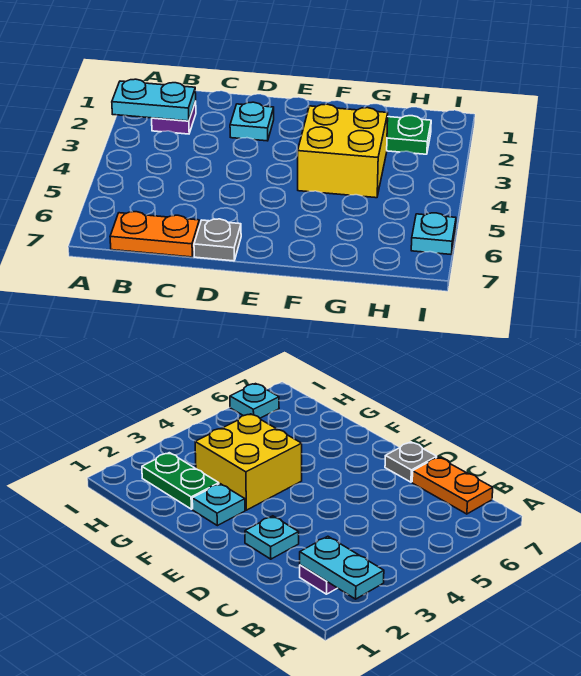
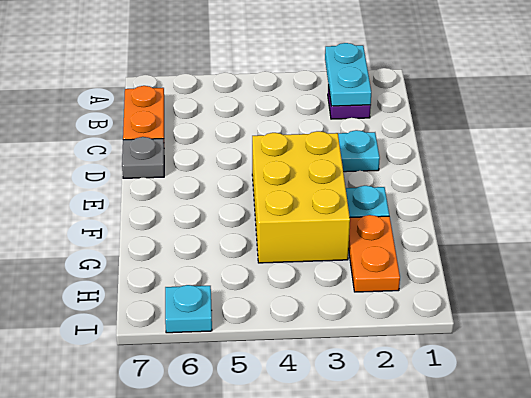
yellow brick F3:G4 level 1 -> yellow brick E3:G4 level 1
green plate G2:H2 level 1 -> orange plate G2:H2 level 1

